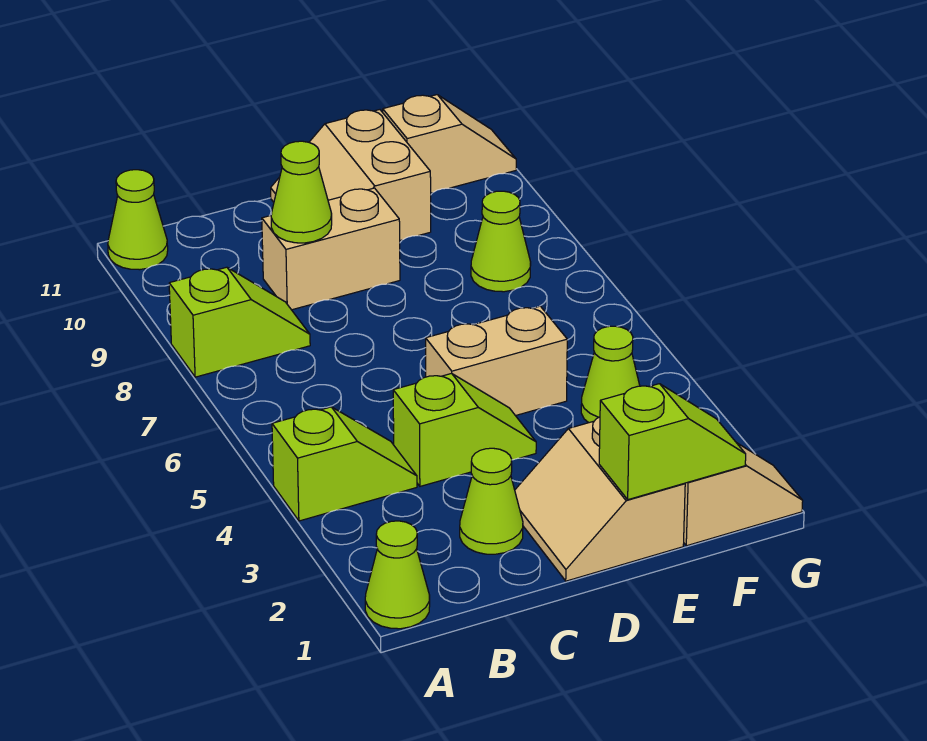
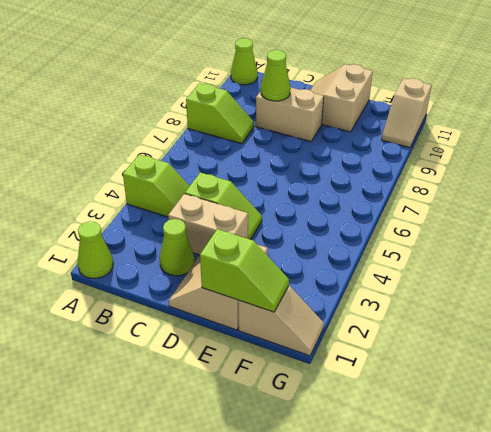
tan brick D5:E5 level 1 -> tan brick C3:D3 level 1
lime cone F4 level 1 -> none
lime cone F8 level 1 -> none
tan slope F11:G11 level 1 top F -> tan slope G10:G11 level 1 top 11

